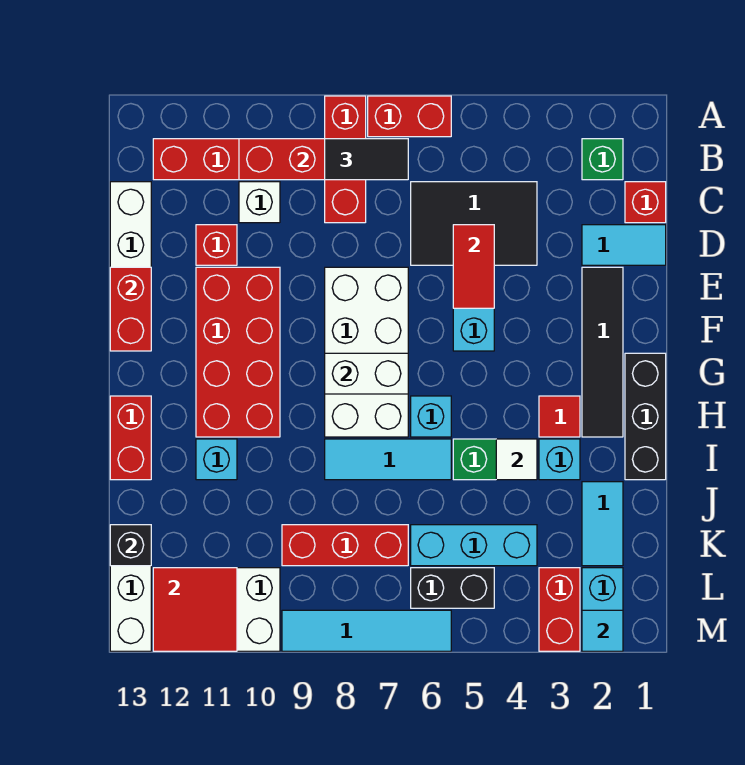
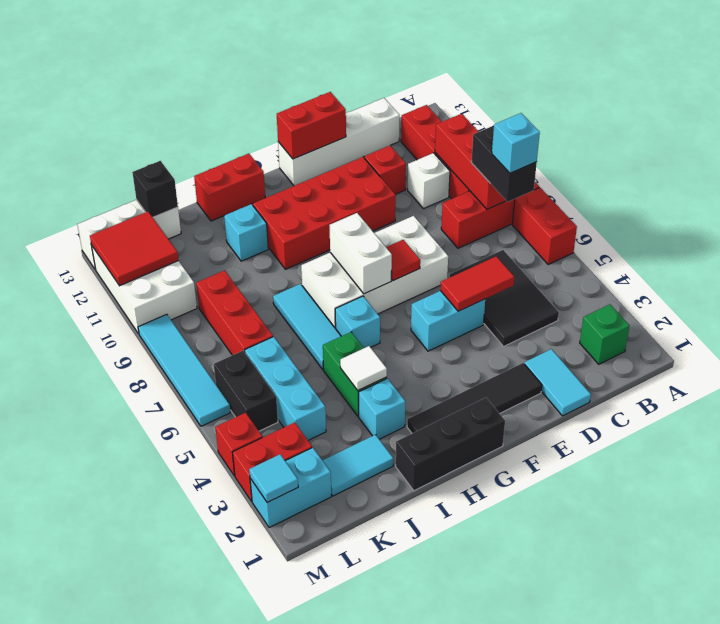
black tile B7:B8 level 3 -> black brick B7:B8 level 3
none -> cyan brick B7 level 4
red brick C1 level 1 -> red brick M4 level 1
red tile H3 level 1 -> red tile F7 level 2

